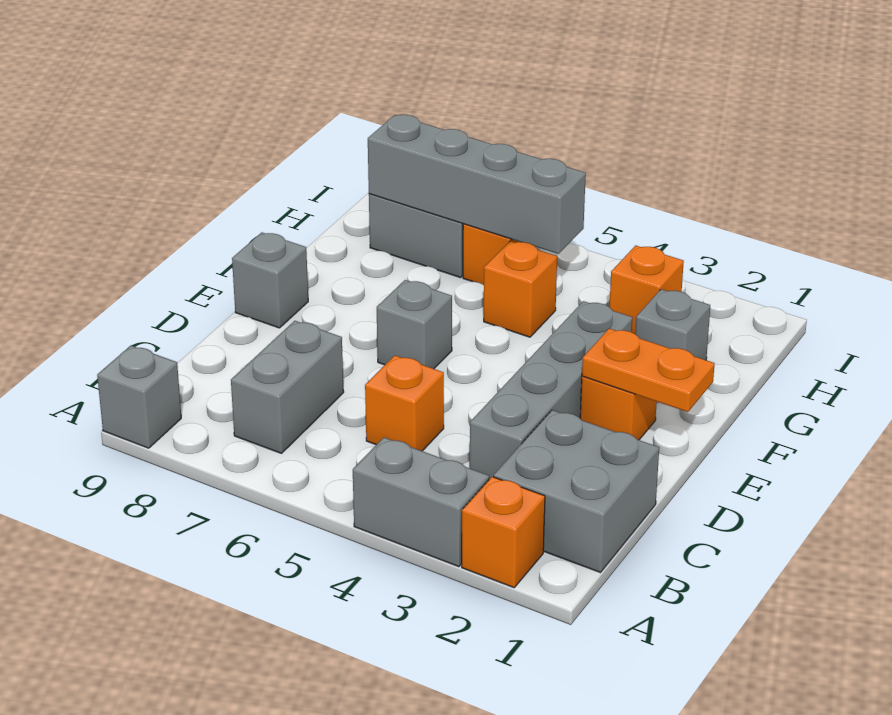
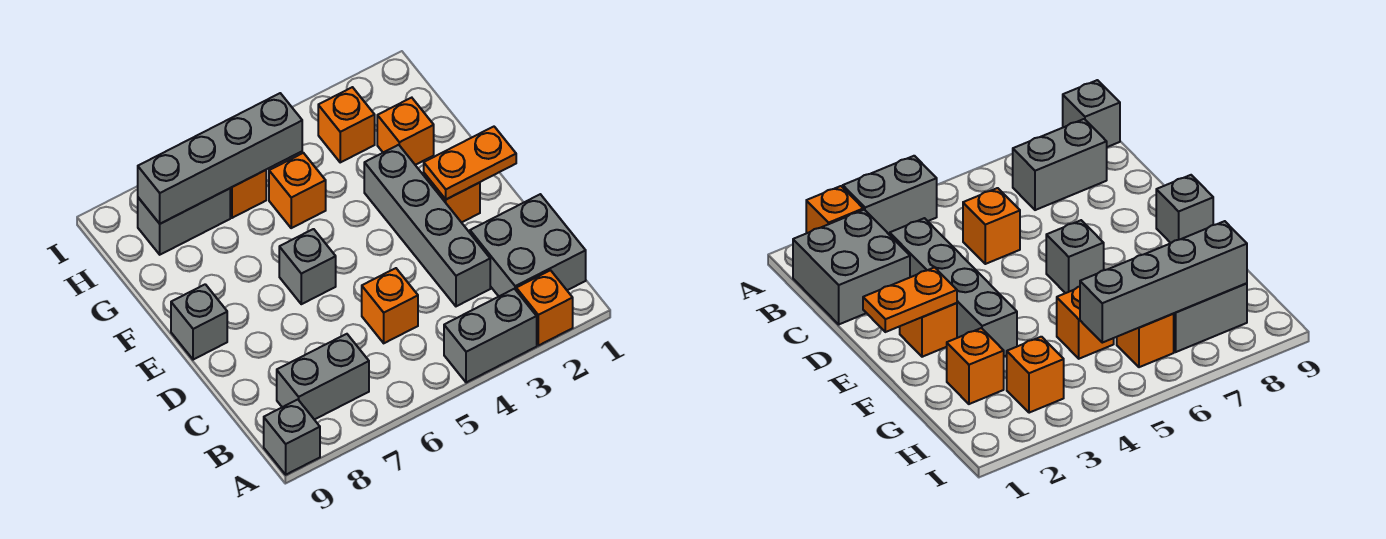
grey brick B7:C7 level 1 -> grey brick B7:B8 level 1
grey brick G2 level 1 -> orange brick G2 level 1

